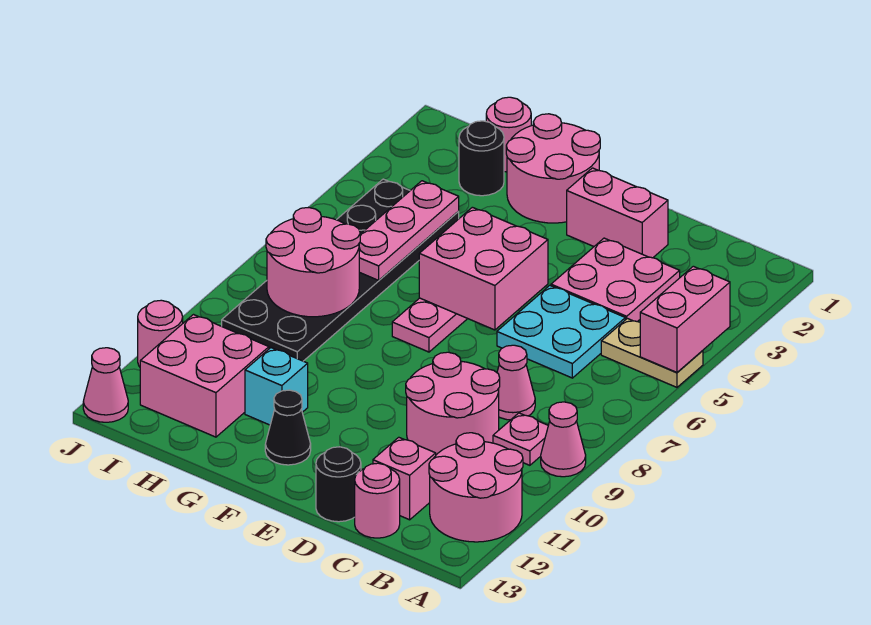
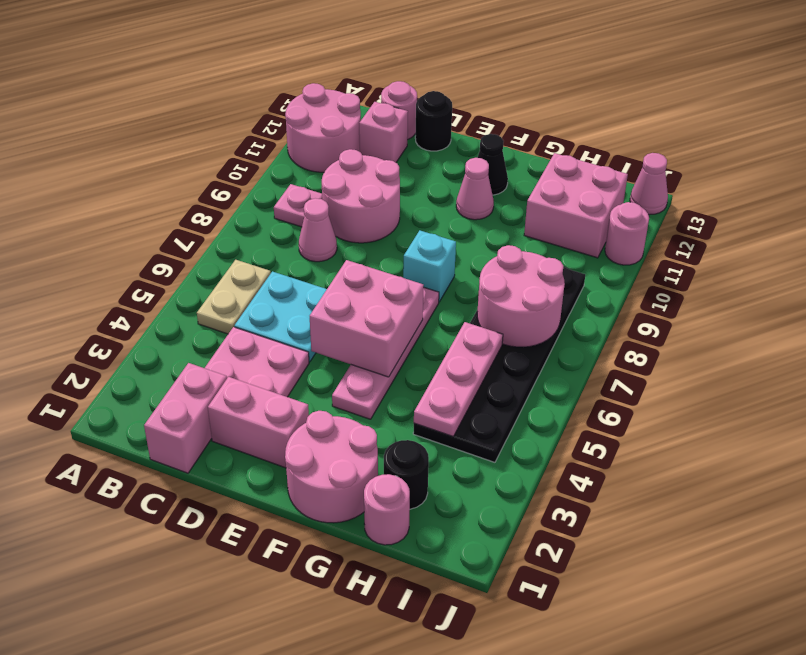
pink brick A4:A5 level 2 -> pink brick C1:C2 level 1
tan plate A5:B5 level 1 -> tan plate B5:B6 level 1
pink cone A9 level 1 -> pink cone F11 level 1
cyan brick G11 level 1 -> cyan brick F8 level 1

